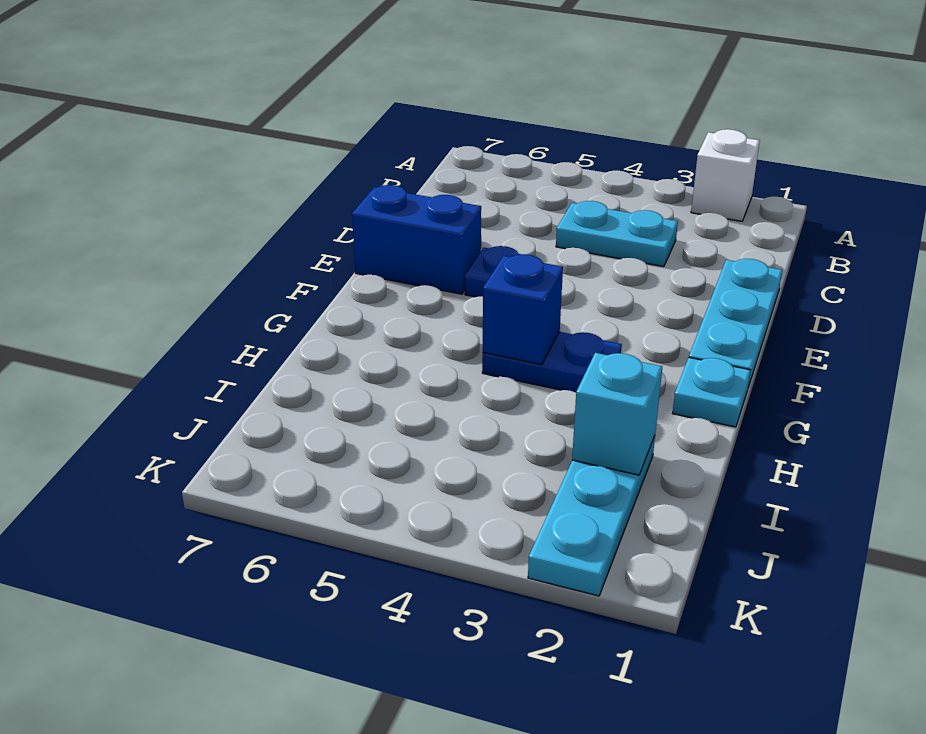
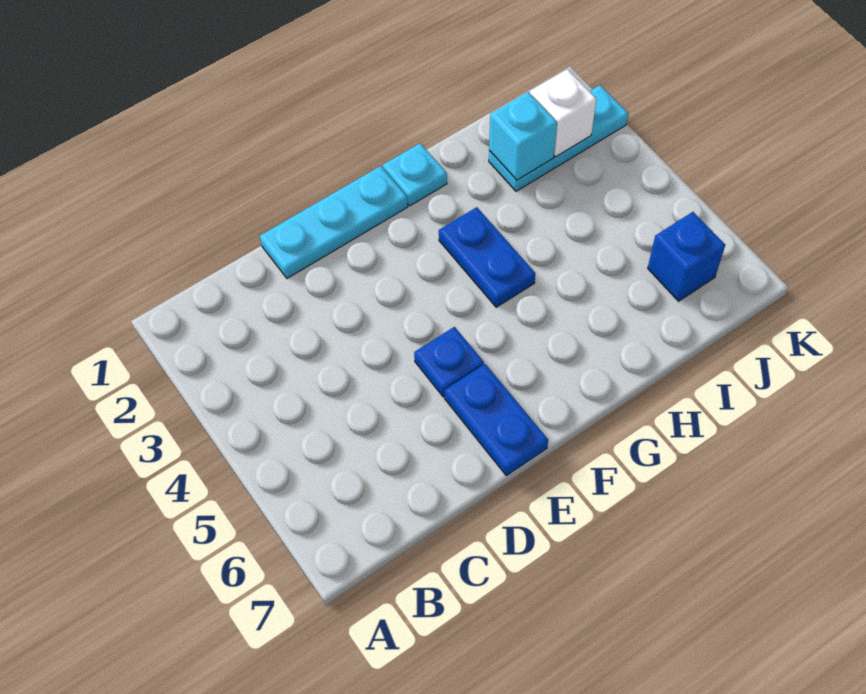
white brick A2 level 1 -> white brick J2 level 2
cyan plate C3:C4 level 1 -> none
blue brick E6:E7 level 1 -> blue plate E6:E7 level 1
blue brick G4 level 2 -> blue brick J6 level 1

